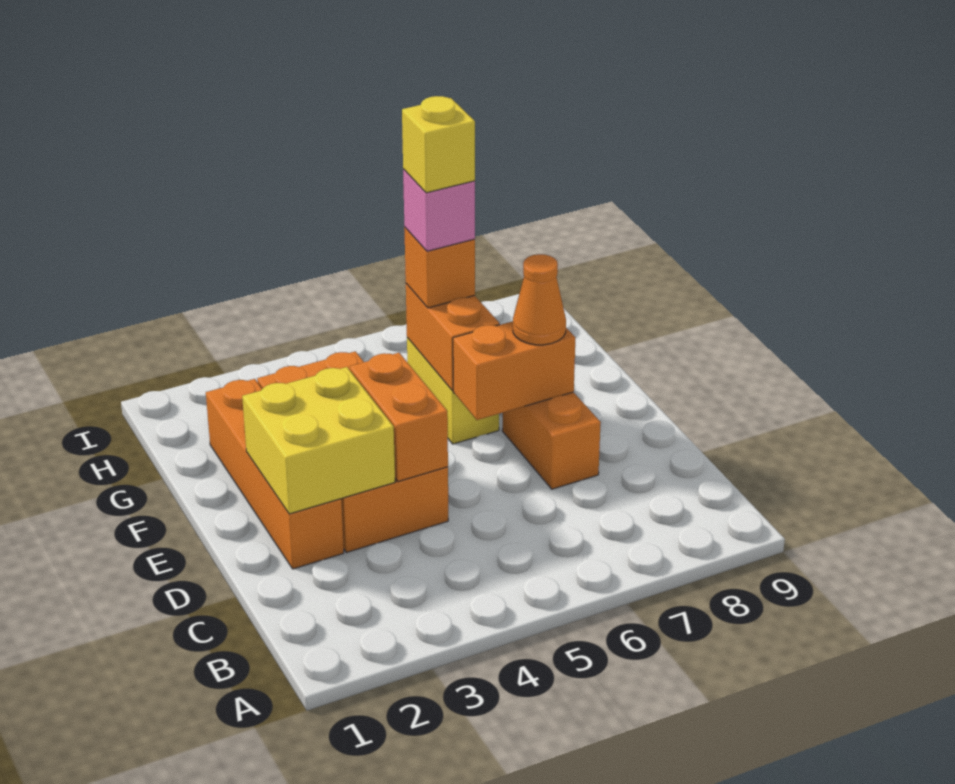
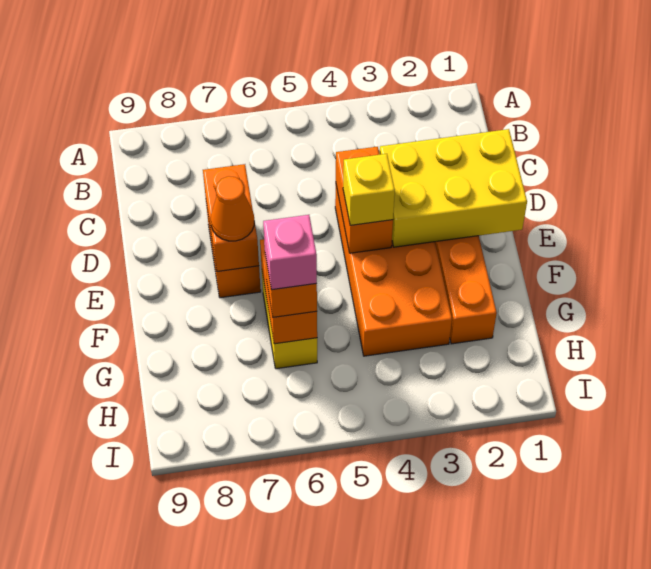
yellow brick D2:E3 level 2 -> yellow brick D1:E3 level 2
orange brick E6:E7 level 2 -> orange brick D7:E7 level 2
yellow brick G6 level 5 -> yellow brick E4 level 3

